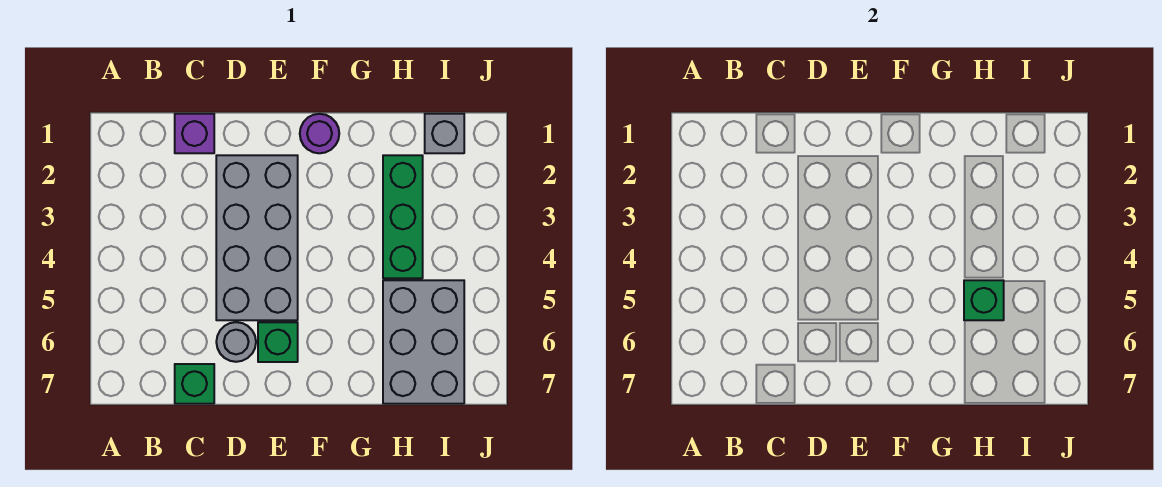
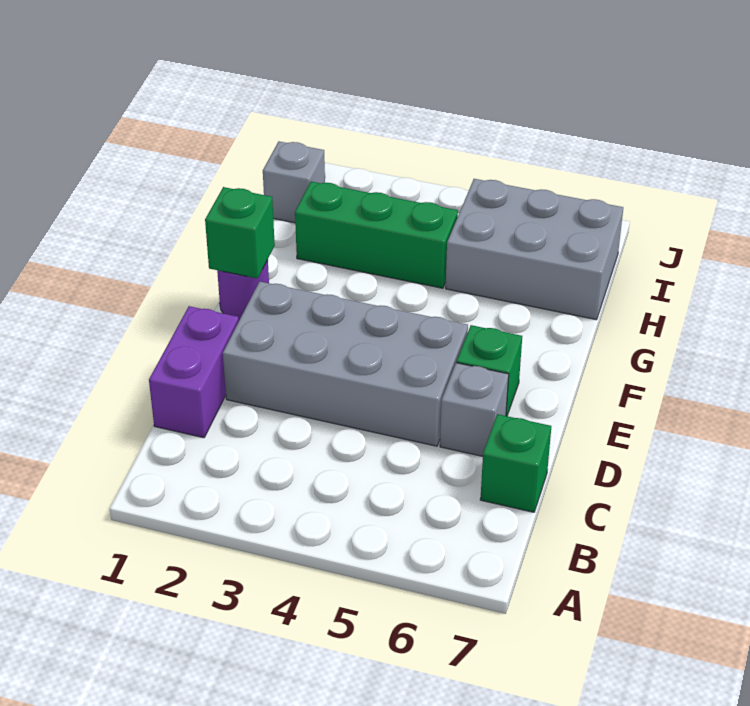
purple brick C1 level 1 -> purple brick C1:D1 level 1
grey round brick D6 level 1 -> grey brick D6 level 1
green brick H5 level 2 -> green brick F1 level 2

